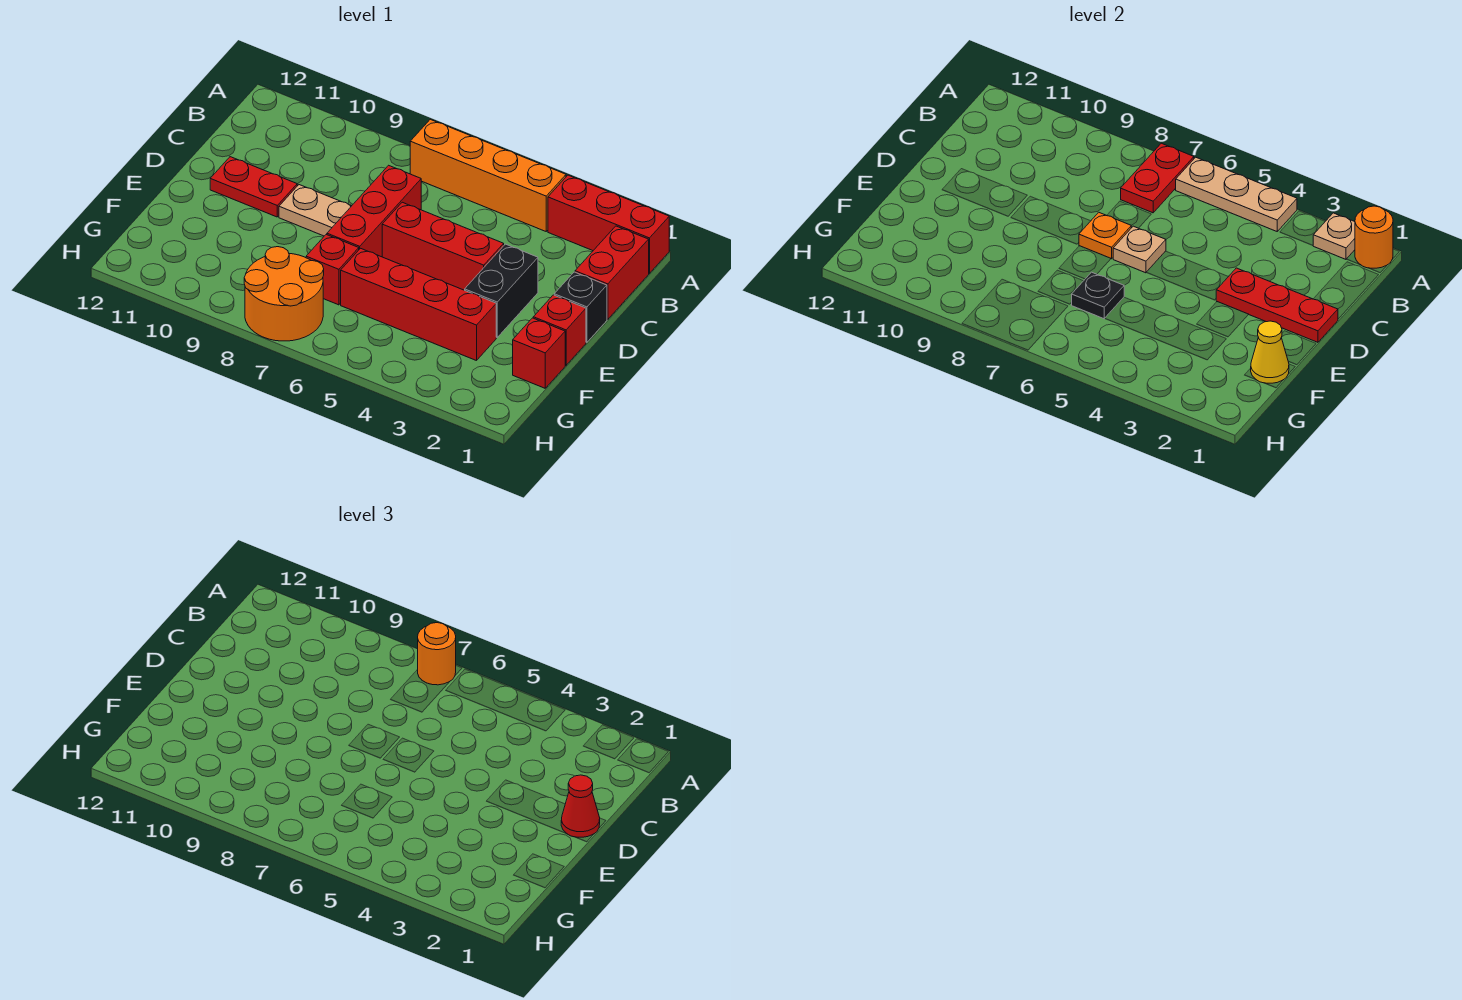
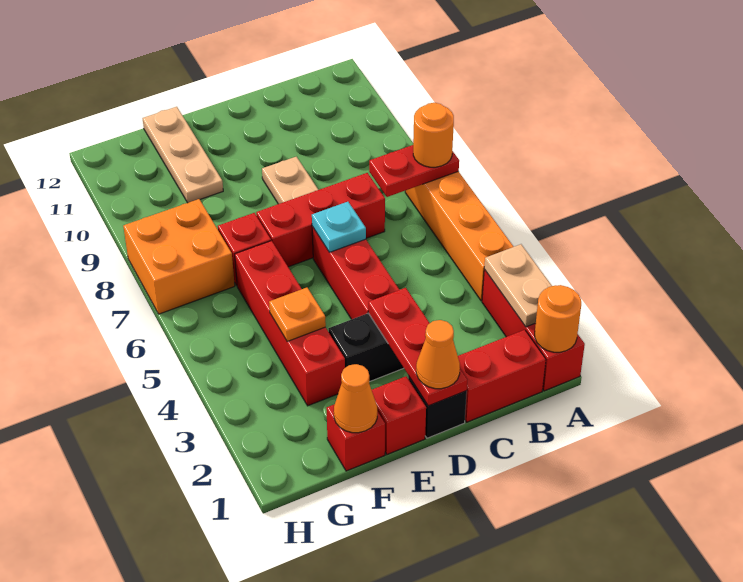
tan plate A2 level 2 -> tan plate A2:A3 level 2
tan plate A4:A6 level 2 -> tan plate F10:F12 level 1
red cone D1 level 3 -> orange cone D1 level 3
tan plate D6 level 2 -> cyan plate D6 level 2
orange plate D7 level 2 -> orange plate F4 level 2
red plate D10:D11 level 1 -> none
yellow cone F1 level 2 -> orange cone F1 level 2
black plate F6 level 2 -> none
orange round brick G7:H8 level 1 -> orange brick G7:H8 level 1

